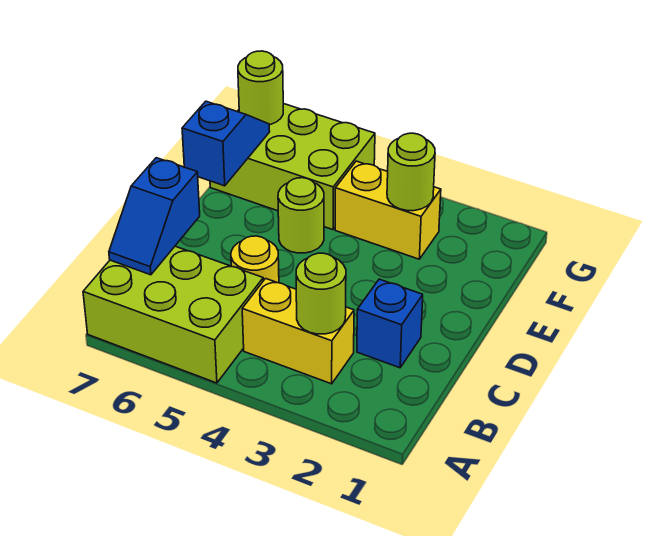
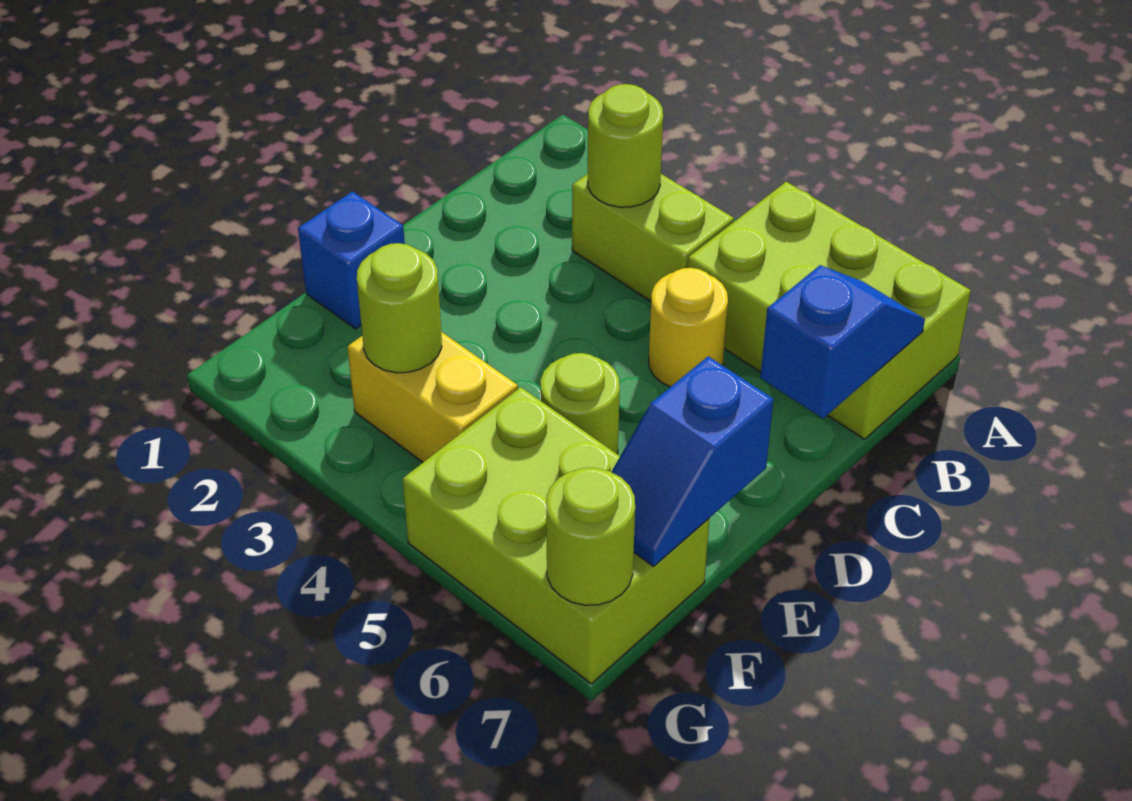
yellow brick B3:B4 level 1 -> lime brick B3:B4 level 1
blue brick C2 level 1 -> blue brick E1 level 1

